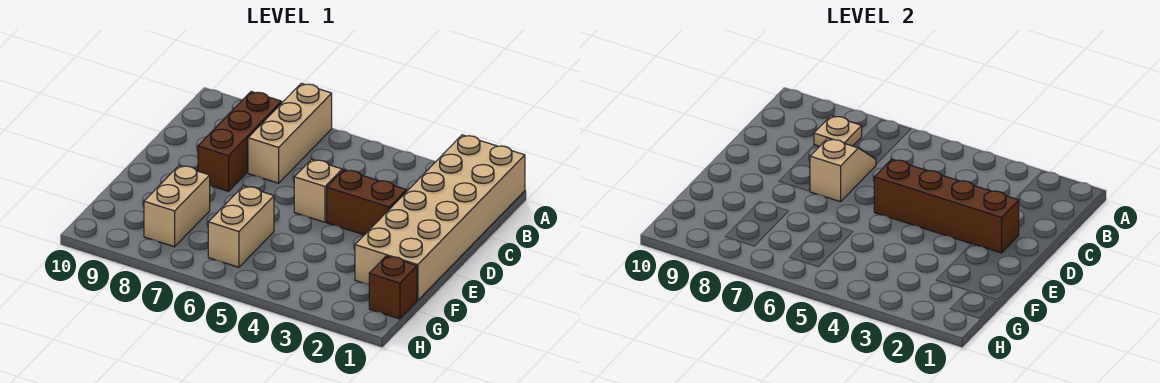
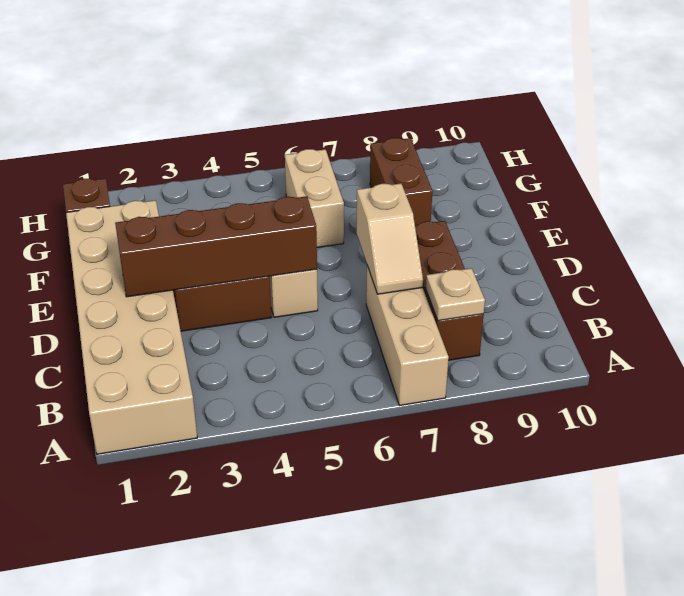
tan brick F8:G8 level 1 -> brown brick F8:G8 level 1

